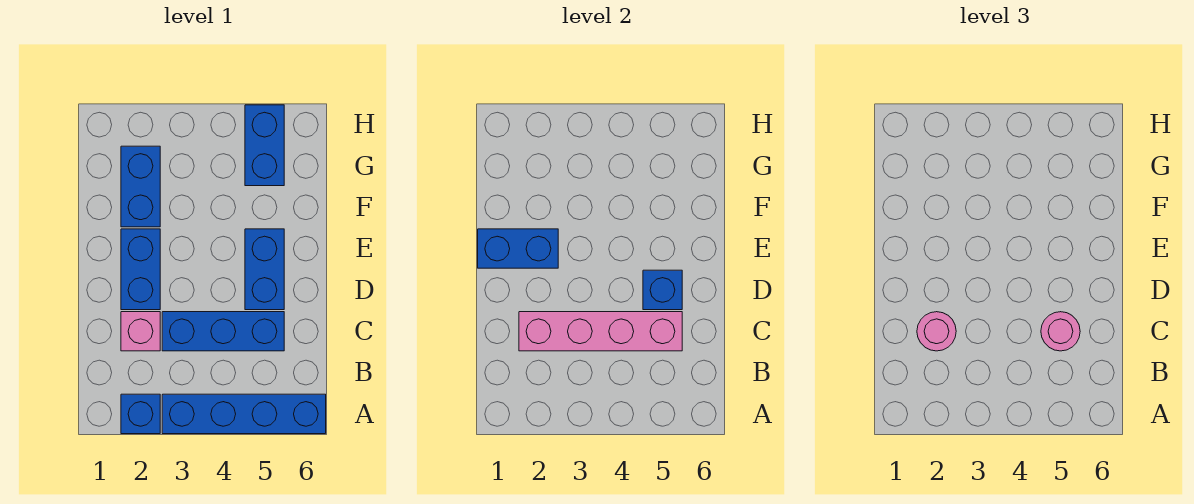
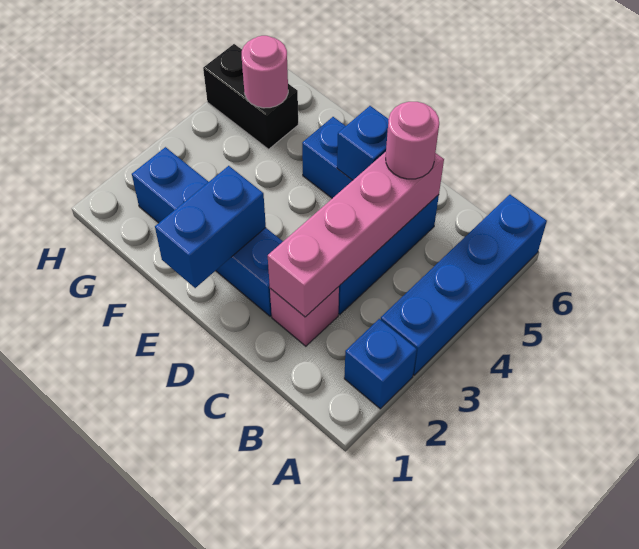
pink round brick C2 level 3 -> pink round brick G5 level 2
blue brick G5:H5 level 1 -> black brick G5:H5 level 1

